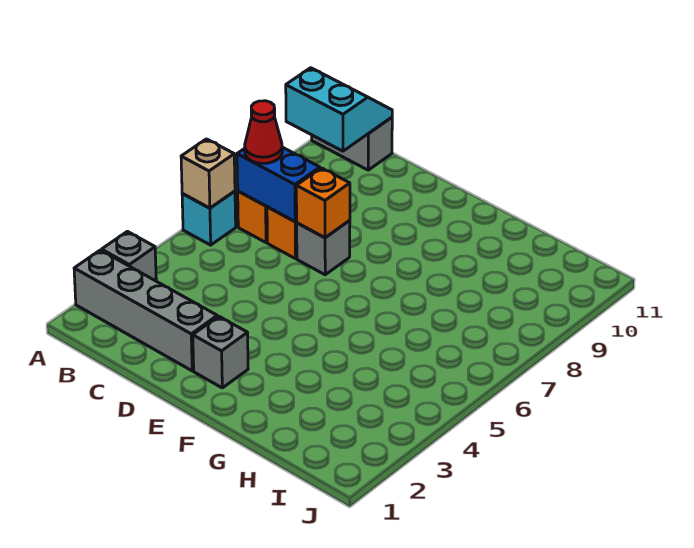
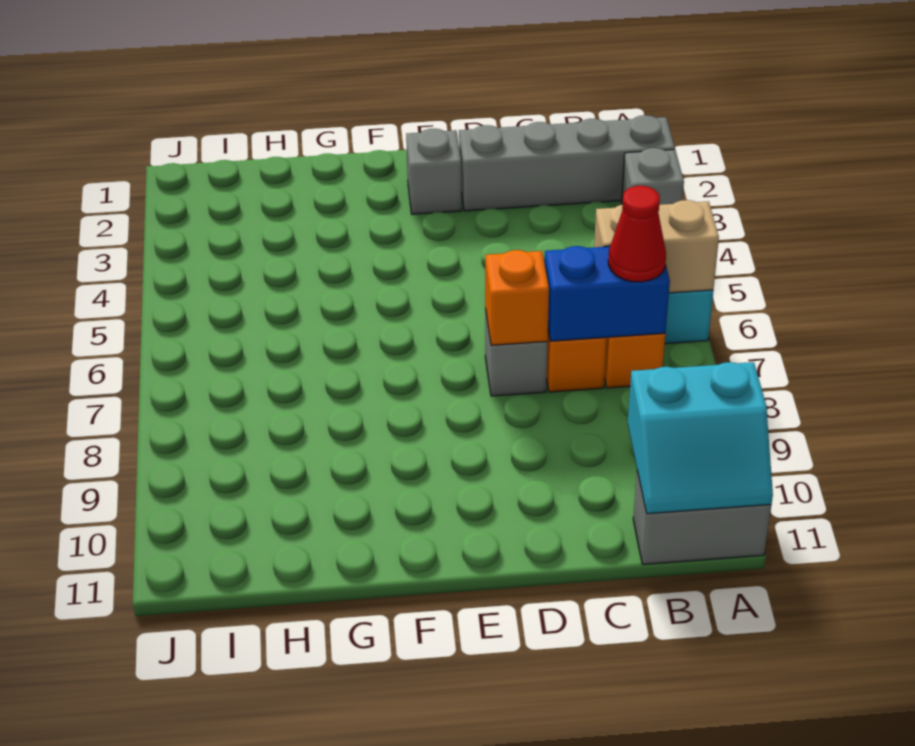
tan brick A6 level 2 -> tan brick A6:B6 level 2

